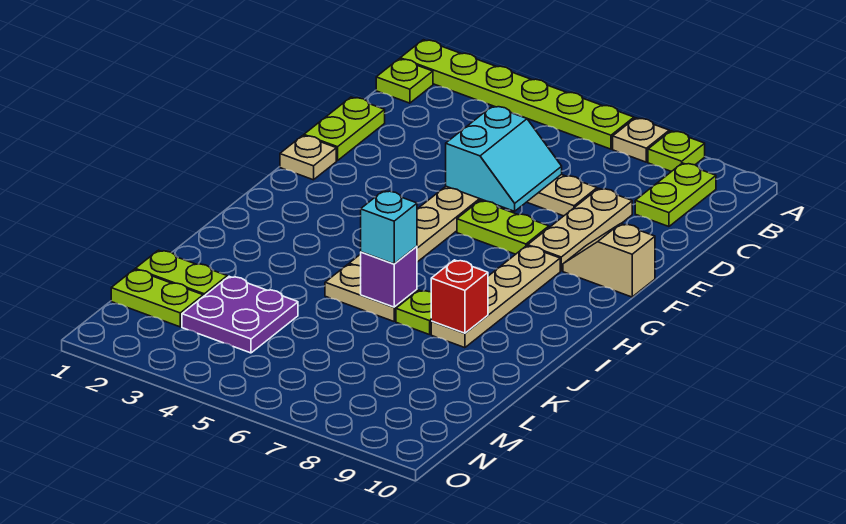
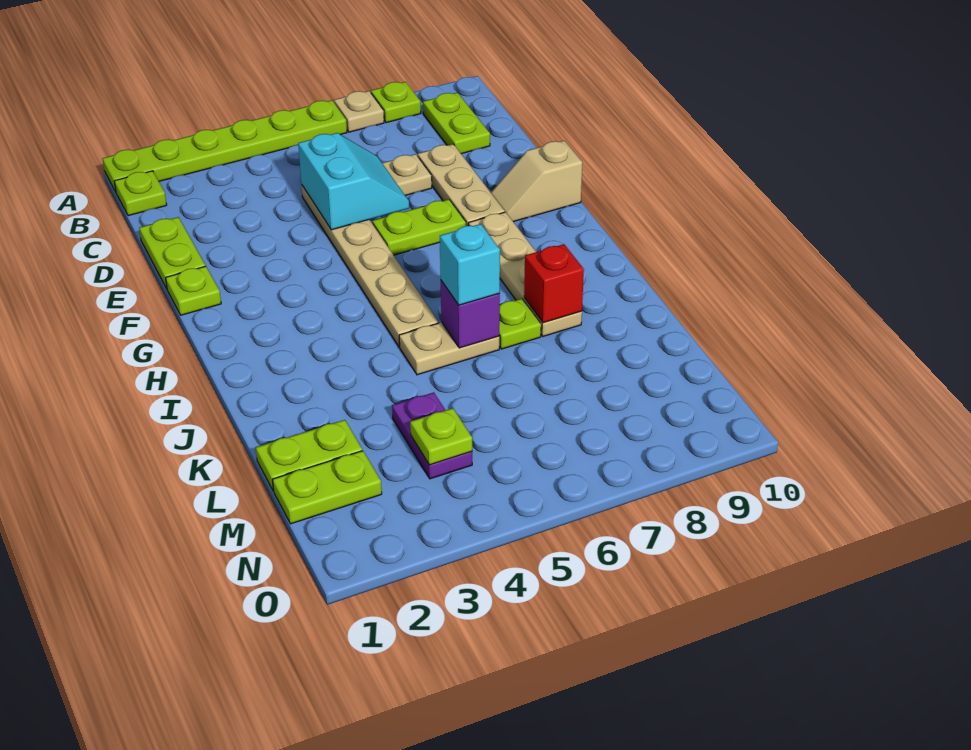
tan plate F1 level 1 -> lime plate F1 level 1
purple plate L3:M4 level 1 -> purple plate L4:M4 level 1
none -> lime plate M4 level 2

